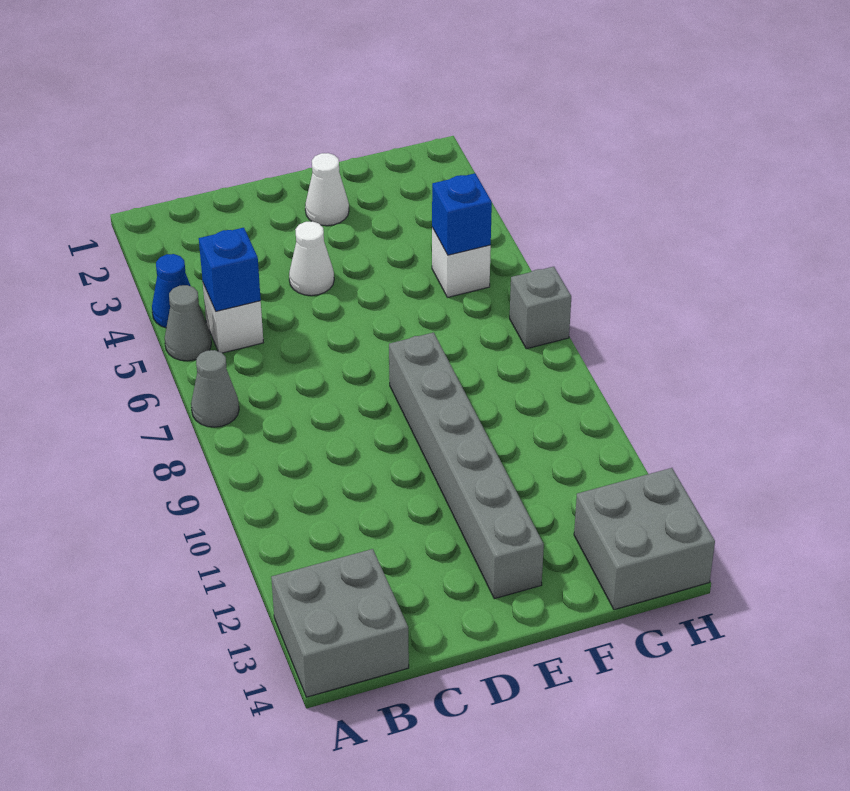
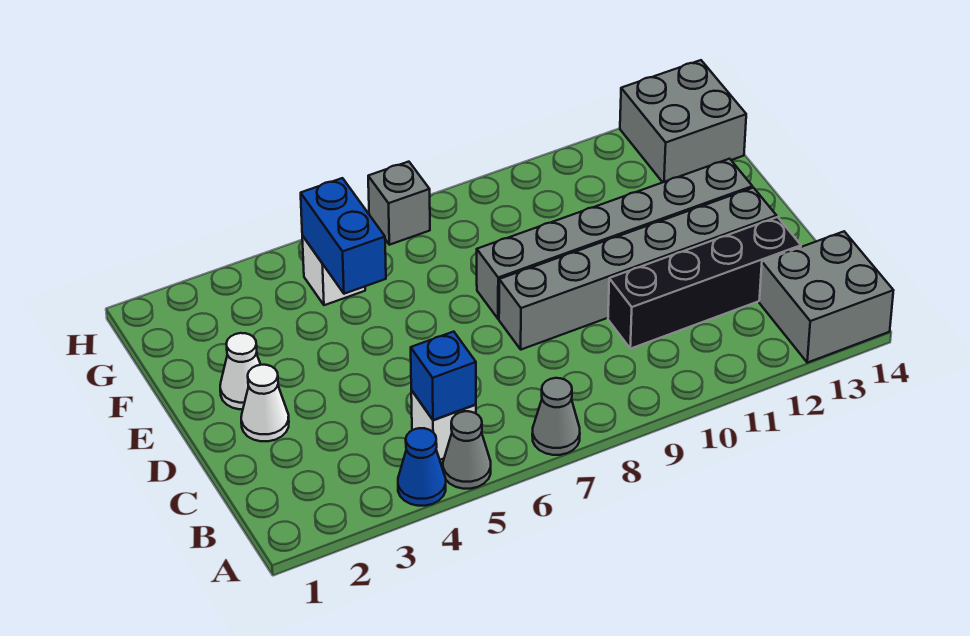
none -> black brick C10:C13 level 1
white cone D4 level 1 -> white cone D2 level 1
none -> grey brick D8:D13 level 1
blue brick G5 level 2 -> blue brick F5:G5 level 2

